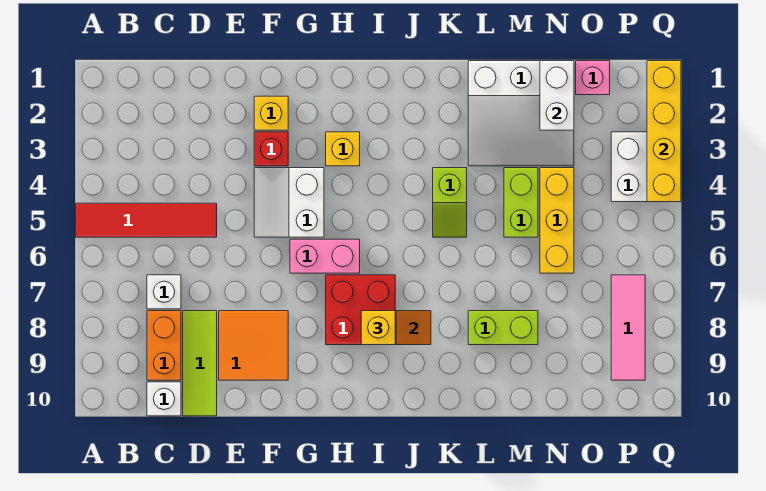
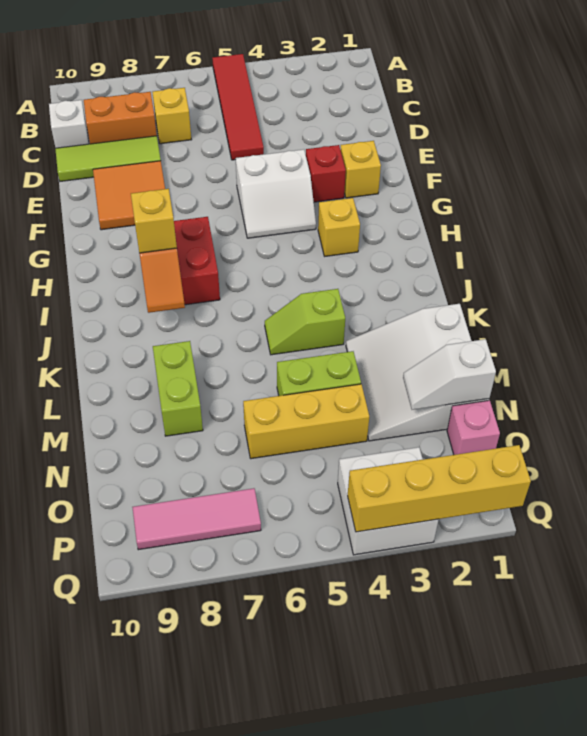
white brick C7 level 1 -> yellow brick C7 level 1
white slope F4:G5 level 1 top G -> white slope F4:G5 level 1 top F
pink brick G6:H6 level 1 -> none
white brick N1:N2 level 2 -> white slope N1:N2 level 2 top 1

